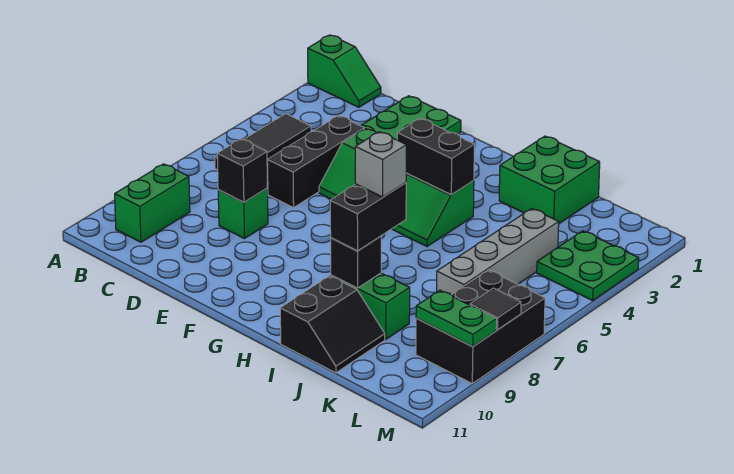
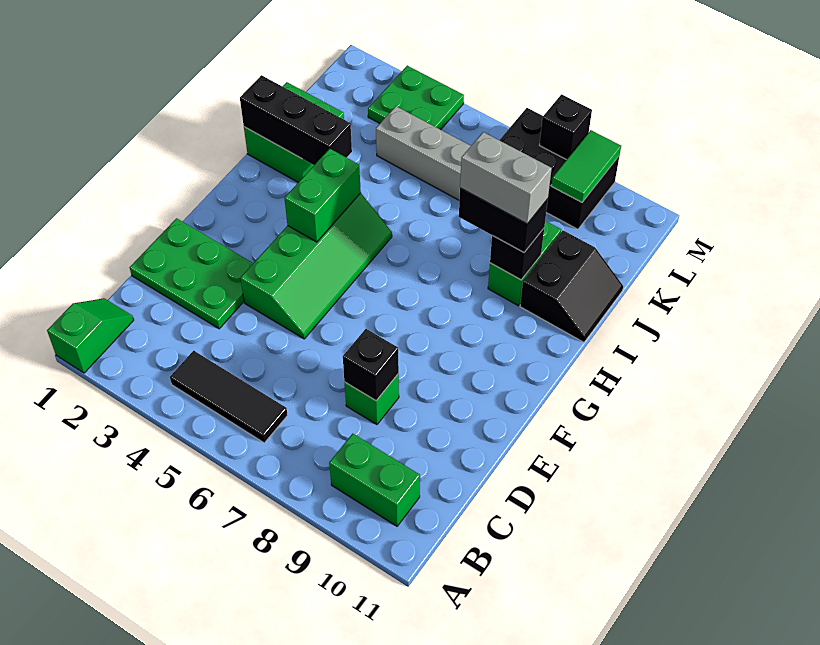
black brick D4:D6 level 1 -> black brick I1:I3 level 2
black brick G4:H4 level 2 -> green brick G4:H4 level 2
grey brick I8 level 4 -> grey brick I8:I9 level 4
black slope I10:J11 level 1 top I -> black slope I10:J11 level 1 top 10
green plate L9:M9 level 2 -> green tile L9:M9 level 2
black tile M8 level 2 -> black brick M8 level 2

